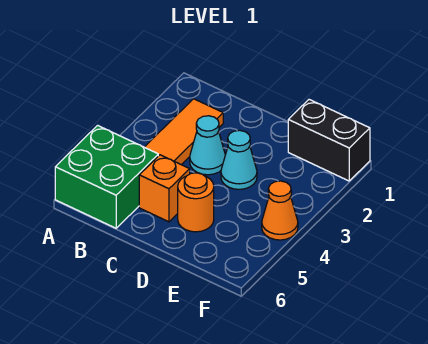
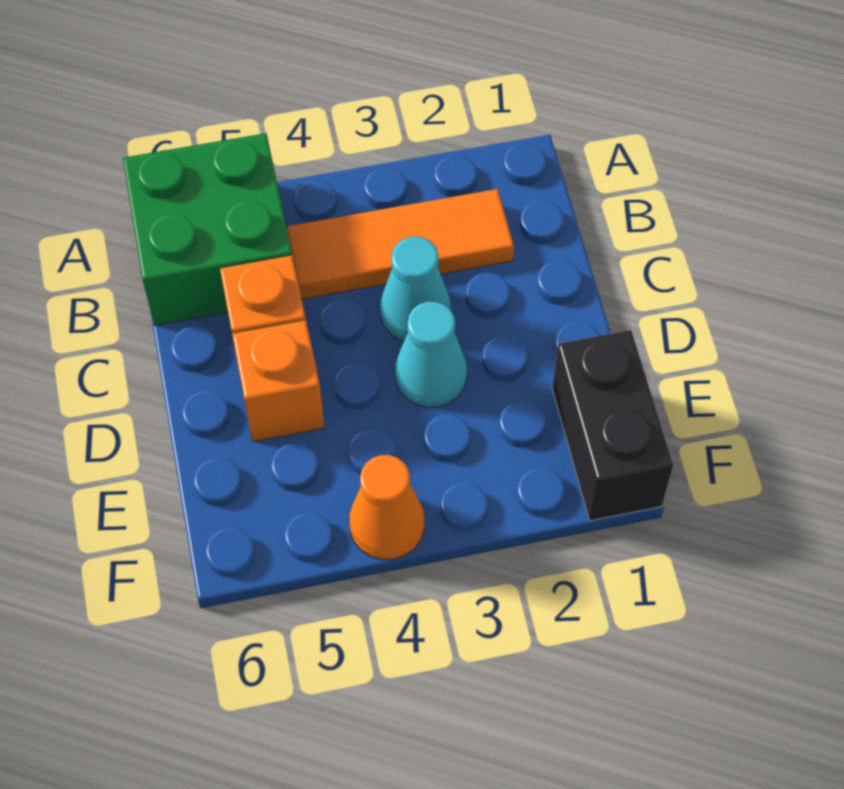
orange round brick D5 level 1 -> orange brick D5 level 1

